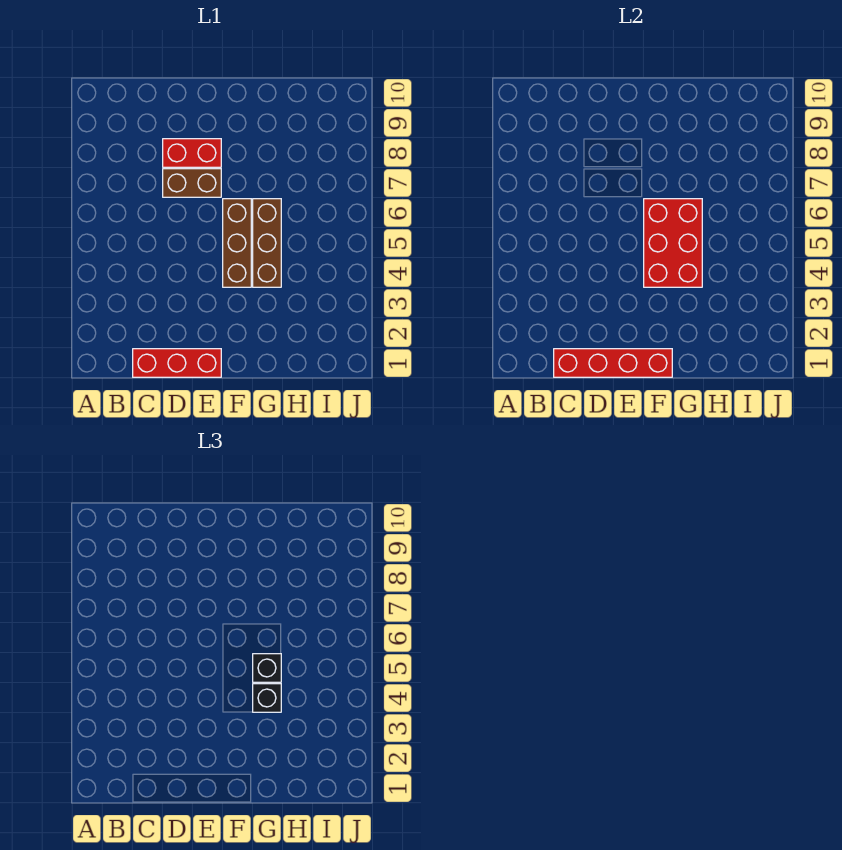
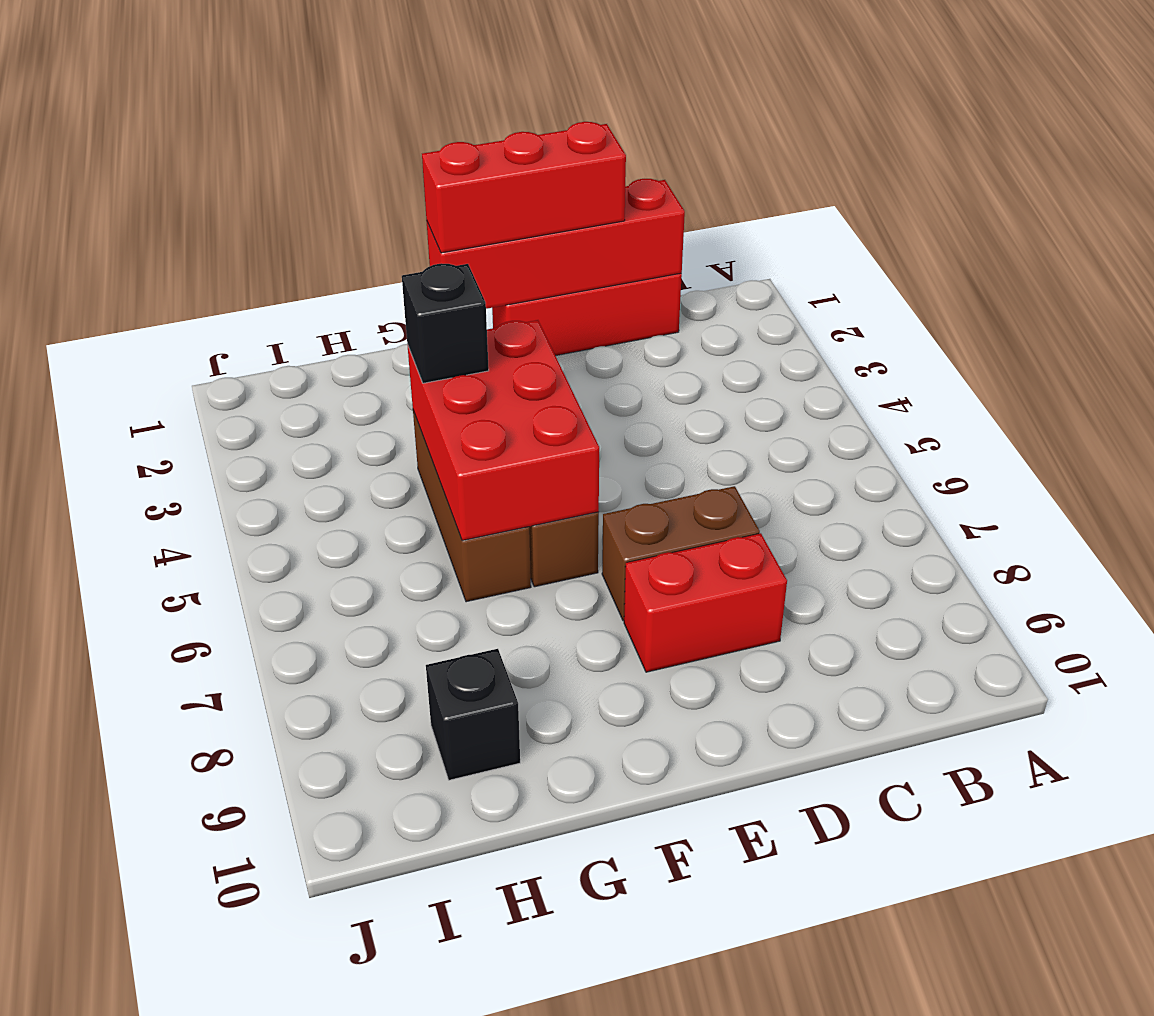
none -> red brick D1:F1 level 3
black brick G5 level 3 -> black brick H9 level 1

